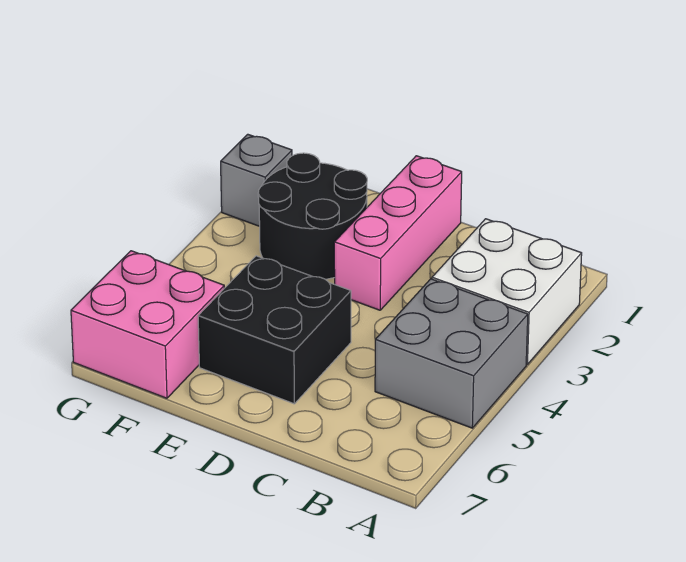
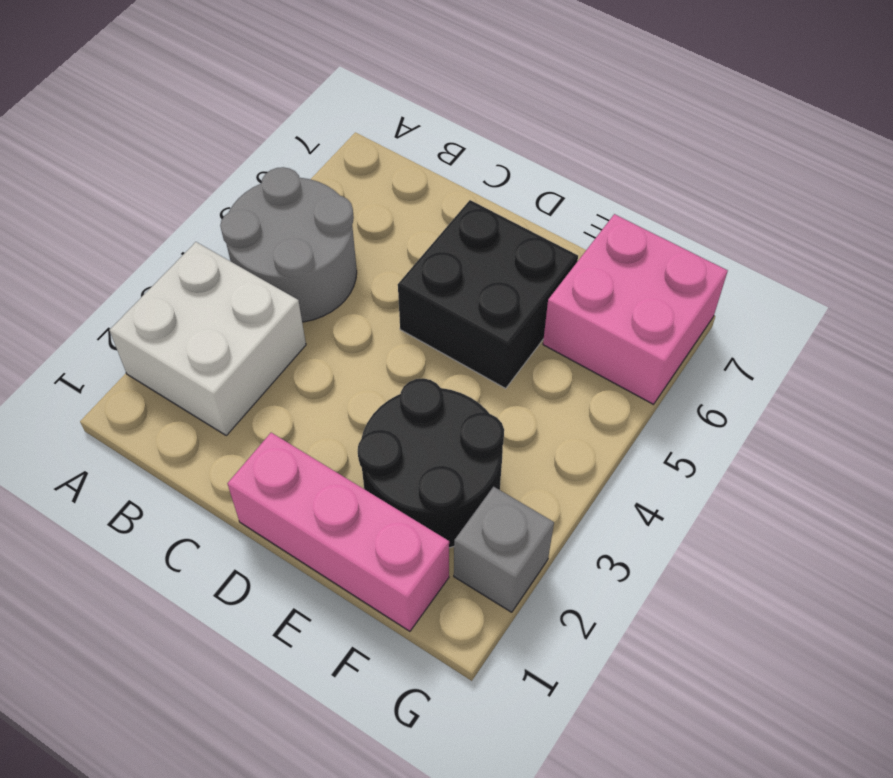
grey brick A4:B5 level 1 -> grey round brick A4:B5 level 1
pink brick D1:D3 level 1 -> pink brick D1:F1 level 1

